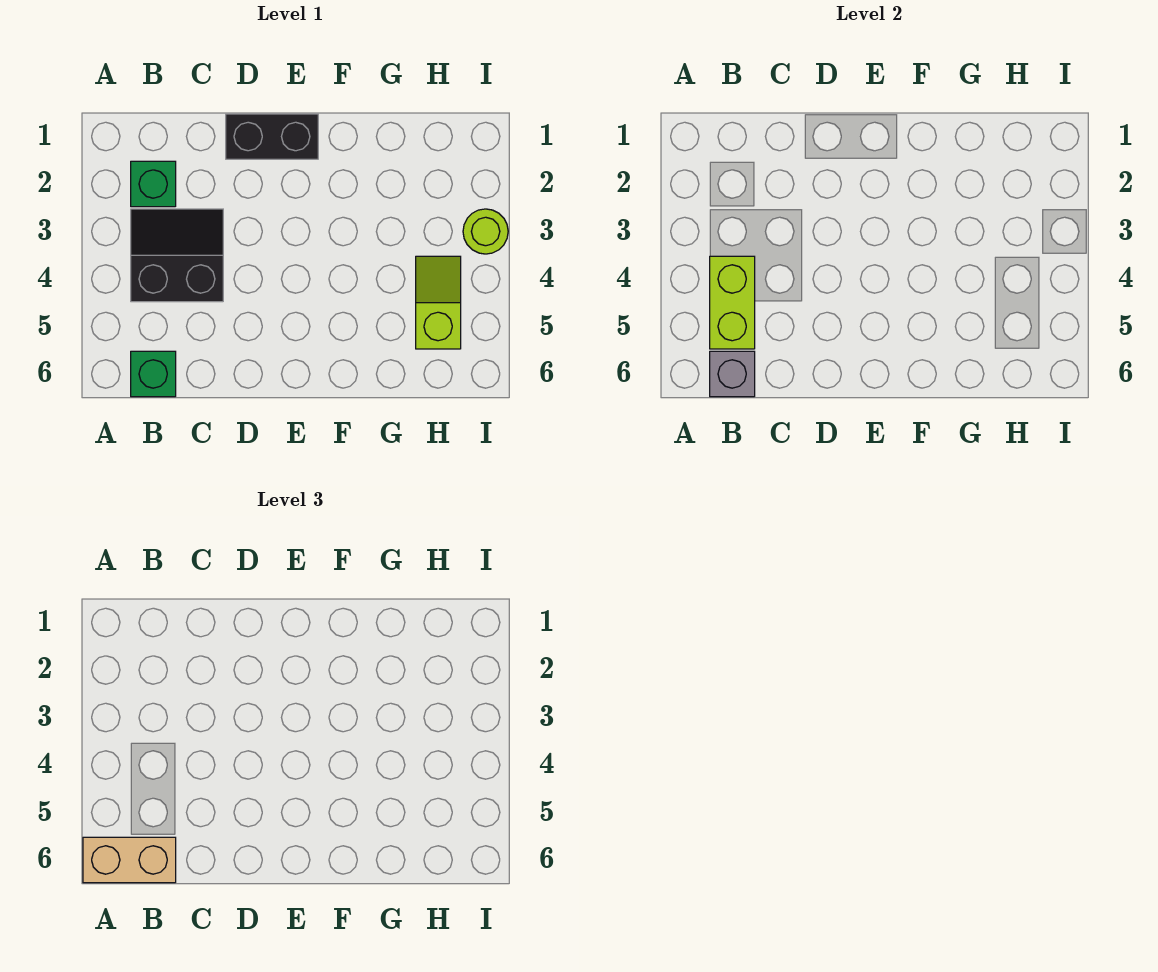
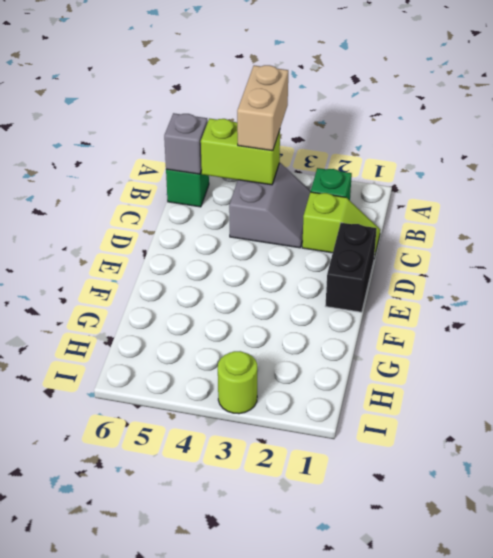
tan brick A6:B6 level 3 -> tan brick A4:B4 level 3
black slope B3:C4 level 1 top 4 -> grey slope B3:C4 level 1 top 4
lime slope H4:H5 level 1 top 5 -> lime slope C1:C2 level 1 top 2

